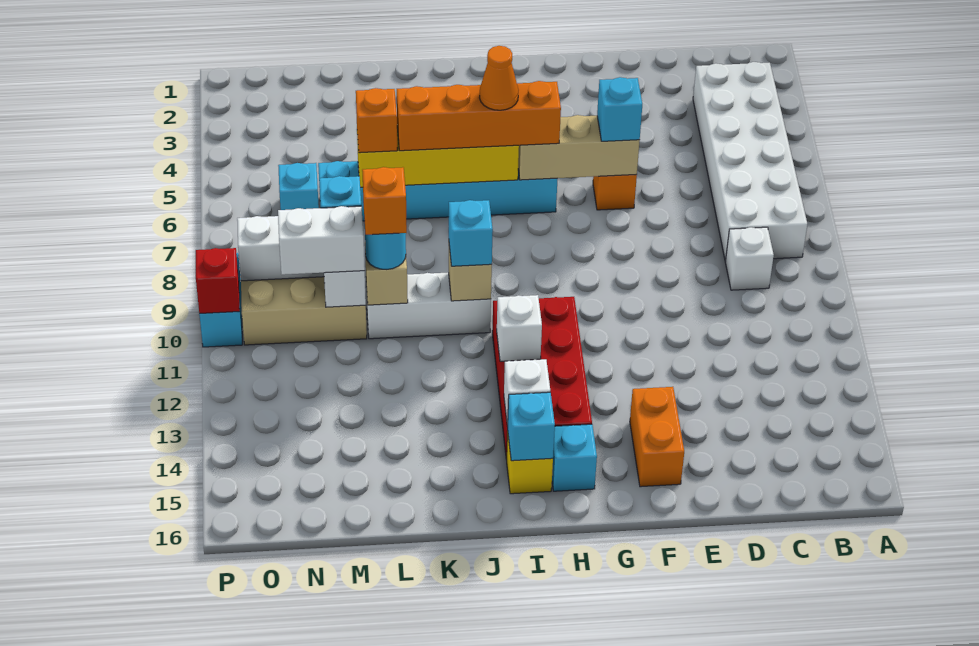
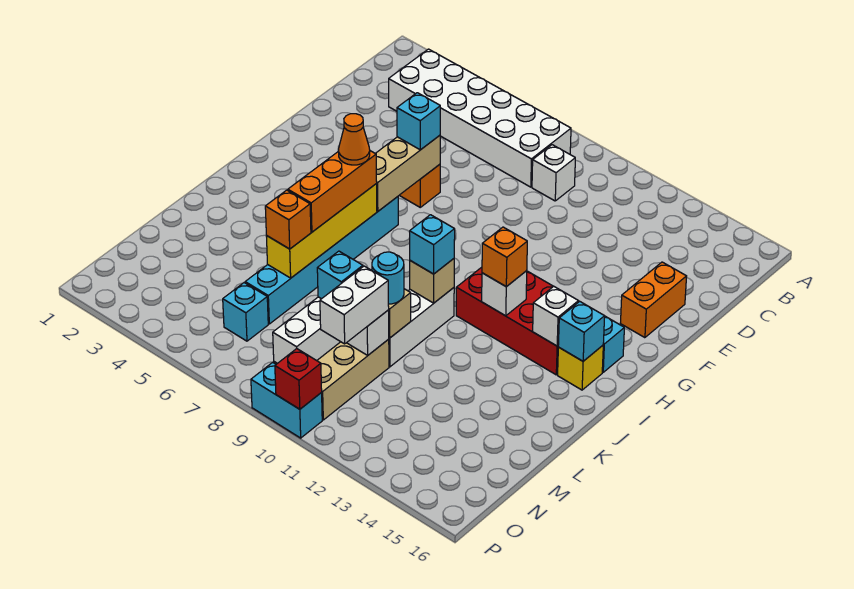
orange brick F14:F15 level 1 -> orange brick E15:F15 level 1
orange brick H6:K6 level 3 -> orange brick I6:K6 level 3
orange brick L10 level 4 -> orange brick I12 level 3

